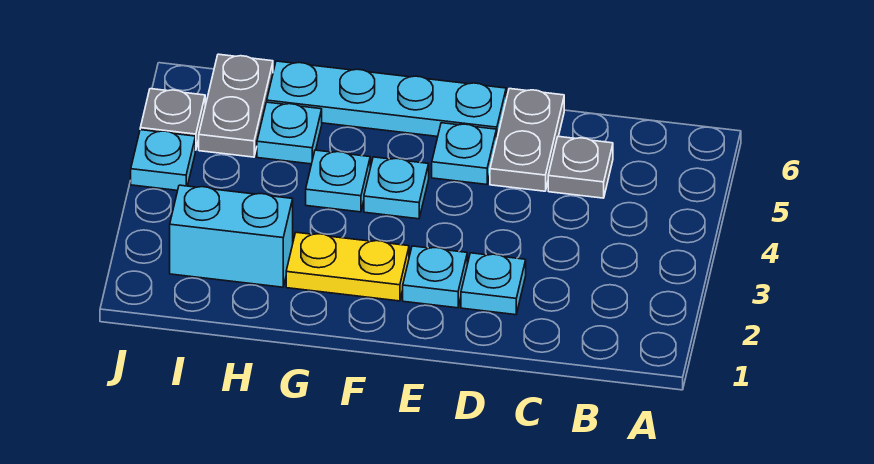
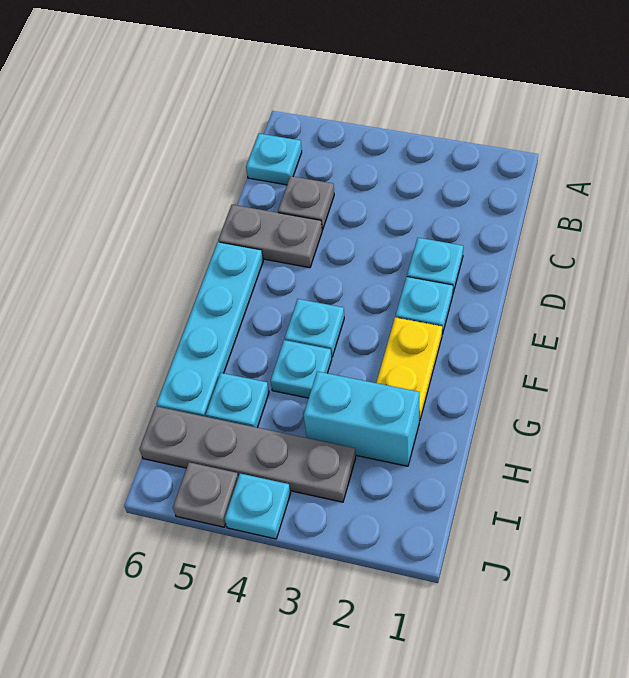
cyan plate E5 level 1 -> cyan plate B6 level 1
cyan brick H2:I2 level 1 -> cyan brick H2:H3 level 1
grey plate I5:I6 level 1 -> grey plate I3:I6 level 1

